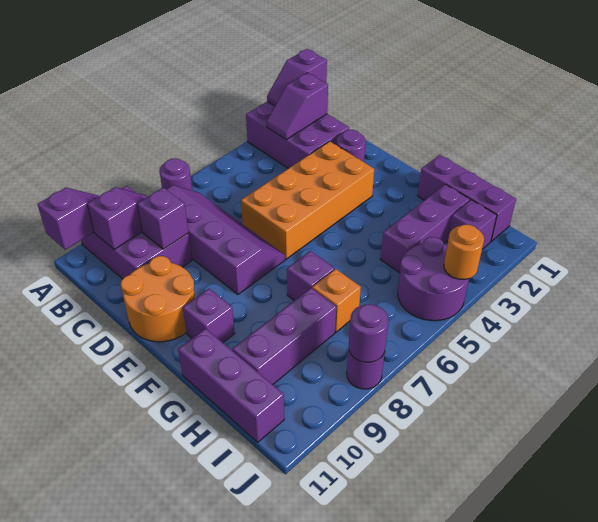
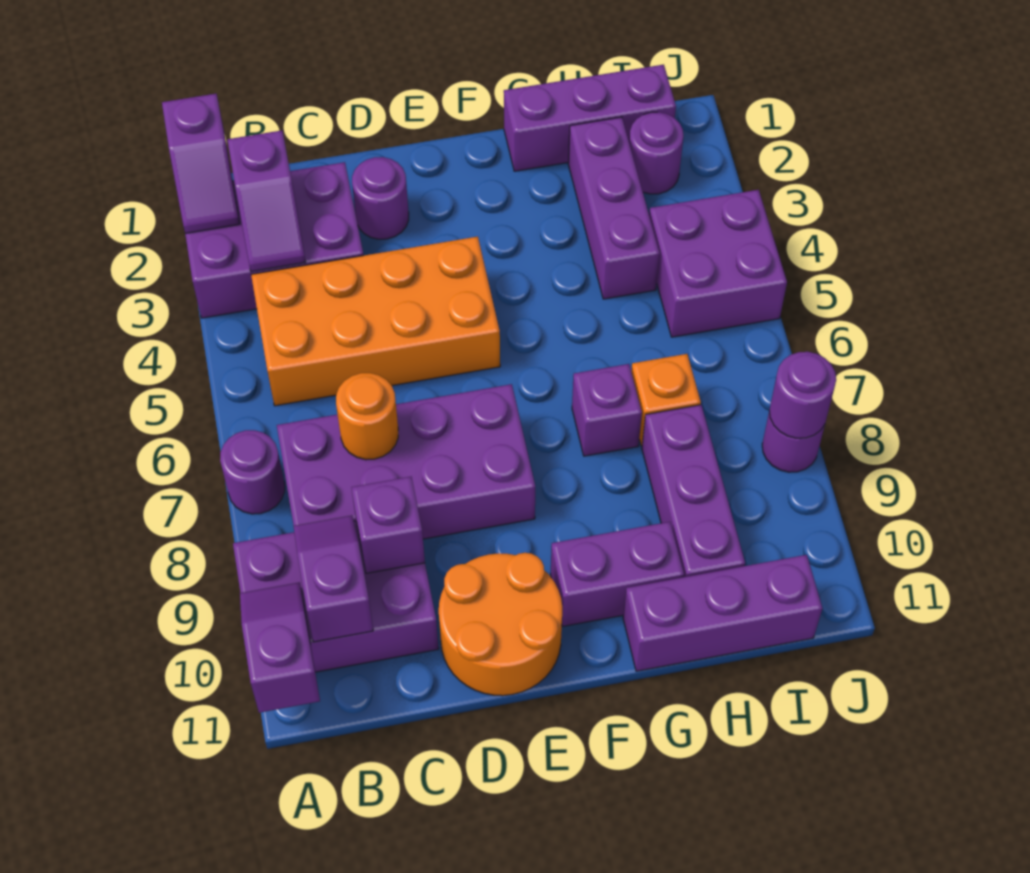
purple slope B7:E8 level 1 top 8 -> purple brick B7:E8 level 1
orange brick D3:E6 level 1 -> orange brick B4:E5 level 1
purple brick F10 level 1 -> purple brick F10:G10 level 1
purple brick I2 level 1 -> purple round brick I2 level 1
purple round brick I4:J5 level 1 -> purple brick I4:J5 level 1
orange round brick J4 level 2 -> orange round brick C7 level 2

